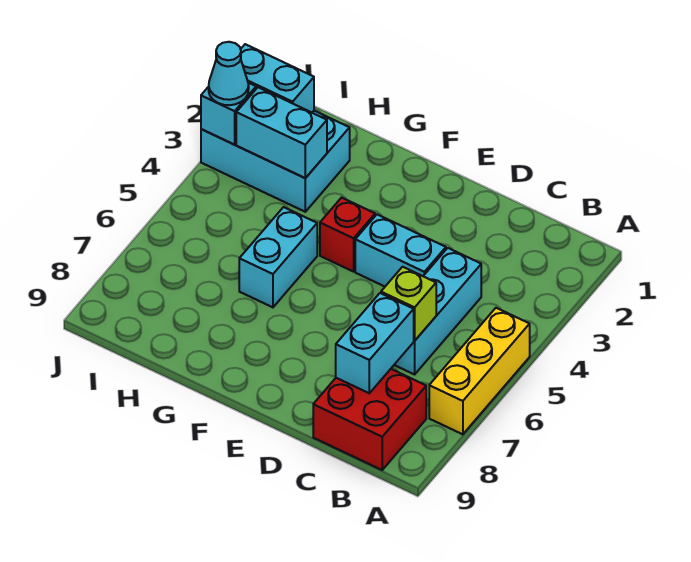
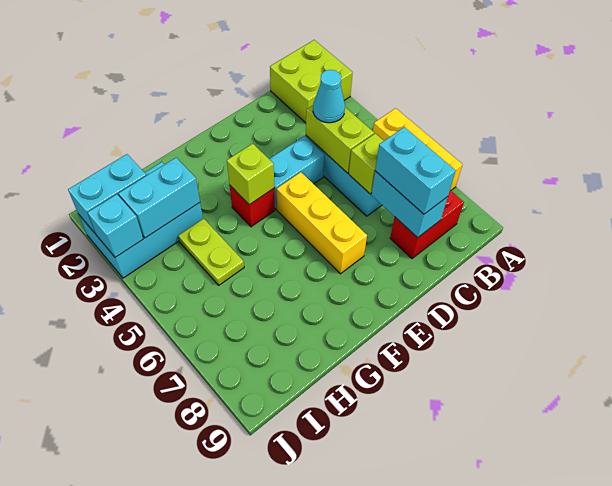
none -> lime brick A1:B2 level 1
red brick B8:C9 level 1 -> red brick B8:C8 level 1
none -> lime brick C4:C5 level 2
none -> yellow brick E5:E7 level 1
none -> lime brick F4 level 2
cyan brick G5:G6 level 1 -> cyan brick C7:C8 level 3
none -> lime plate H4:H5 level 1
cyan cone J3 level 3 -> cyan cone C4 level 3

